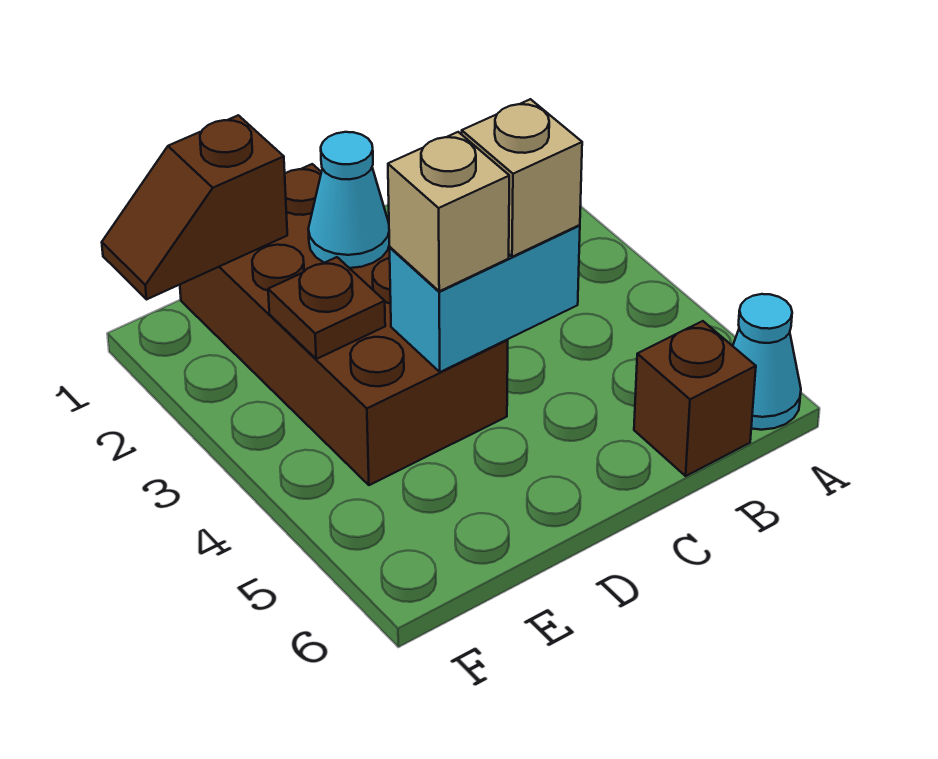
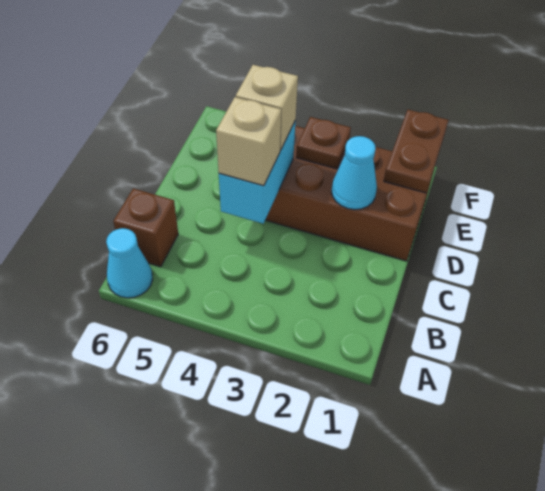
brown slope E1:F1 level 2 top E -> brown plate E1:F1 level 2

